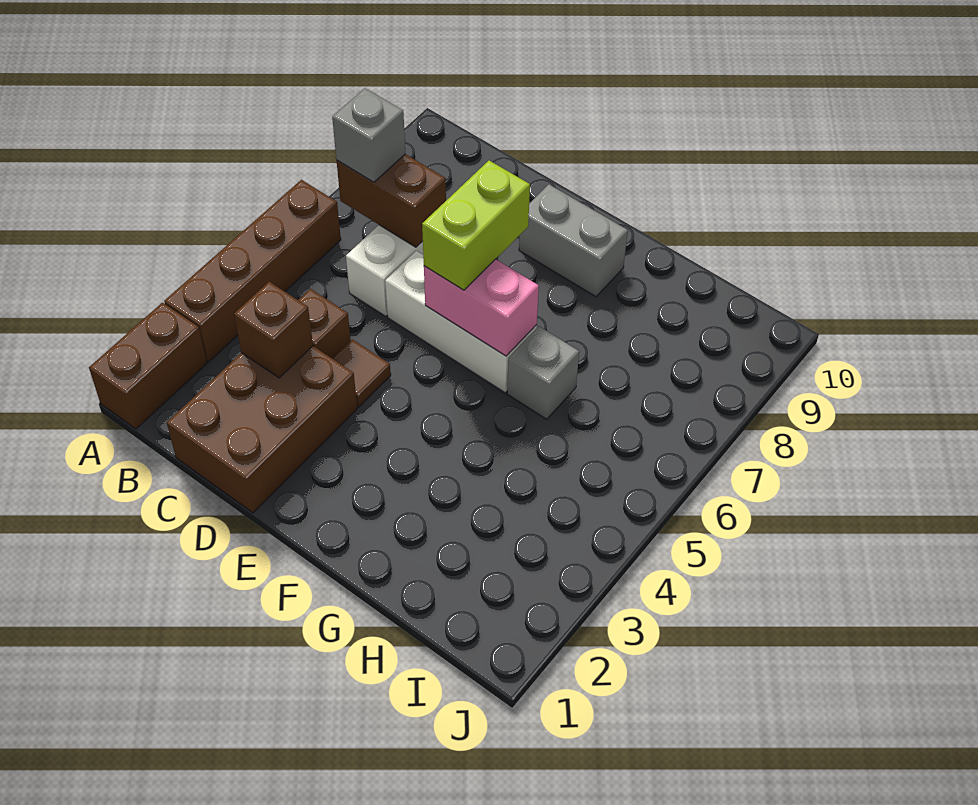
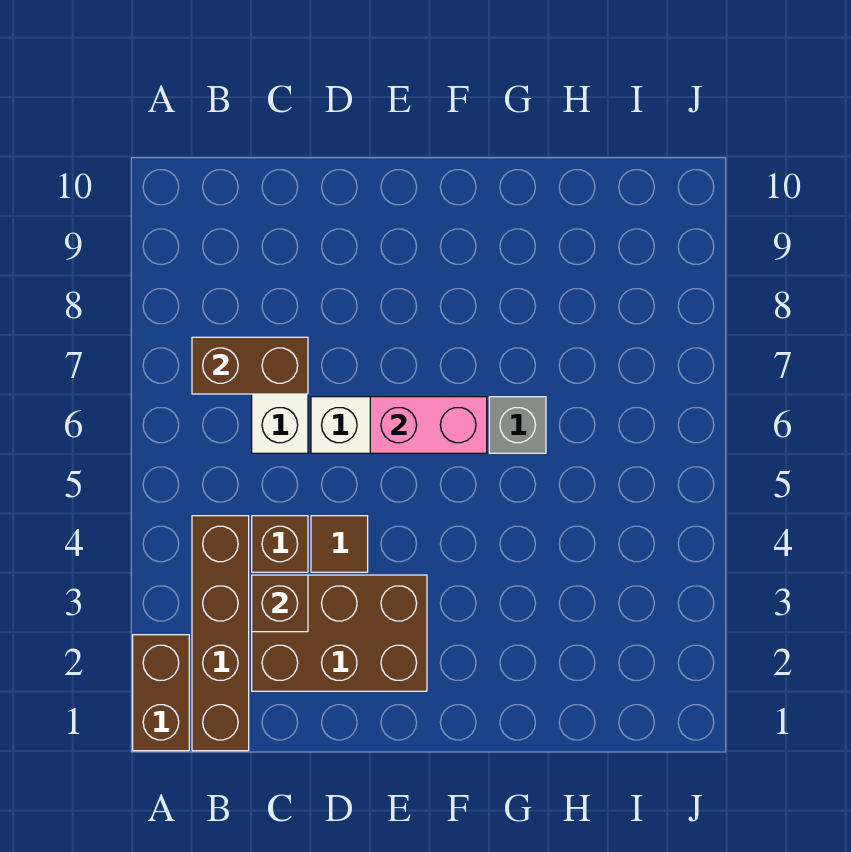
brown brick A3:A6 level 1 -> brown brick B1:B4 level 1
grey brick B7 level 3 -> none
brown brick C1:D3 level 1 -> brown brick C2:E3 level 1
lime brick E6:E7 level 3 -> none
grey brick E9:F9 level 1 -> none

